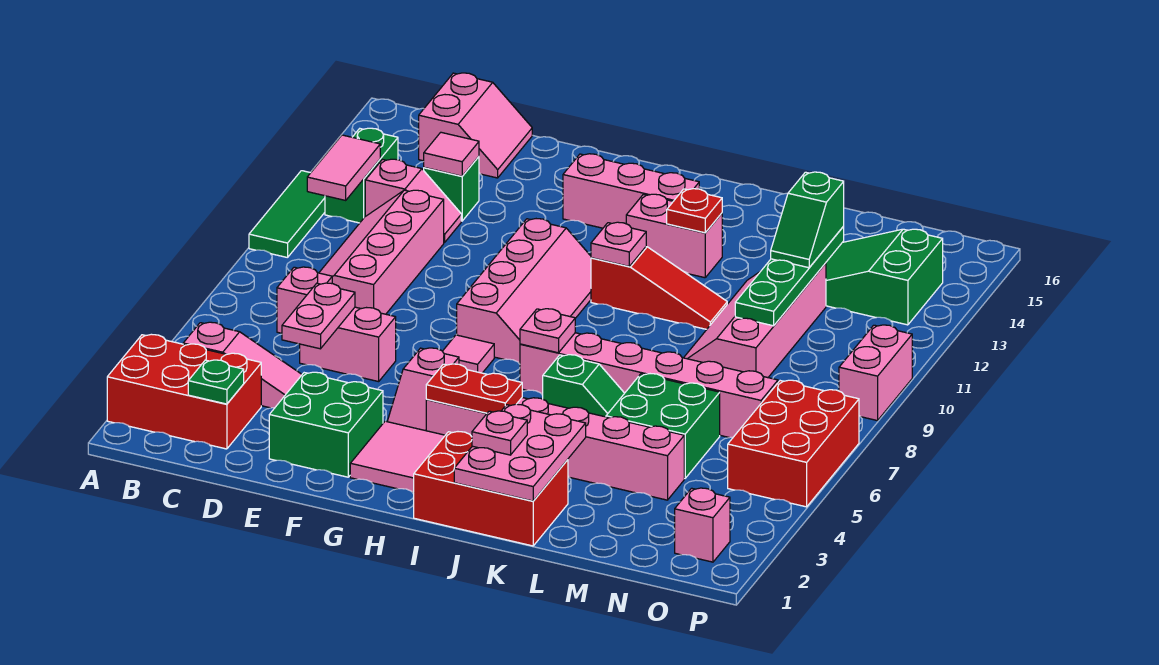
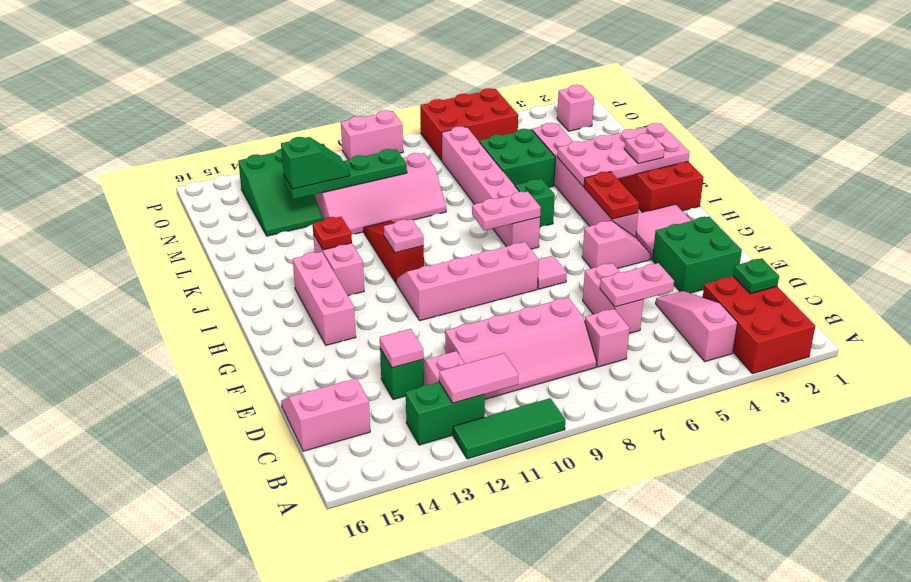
pink plate I7 level 2 -> pink plate I7:I8 level 2
pink plate J1:K3 level 2 -> pink plate J1:K4 level 2

